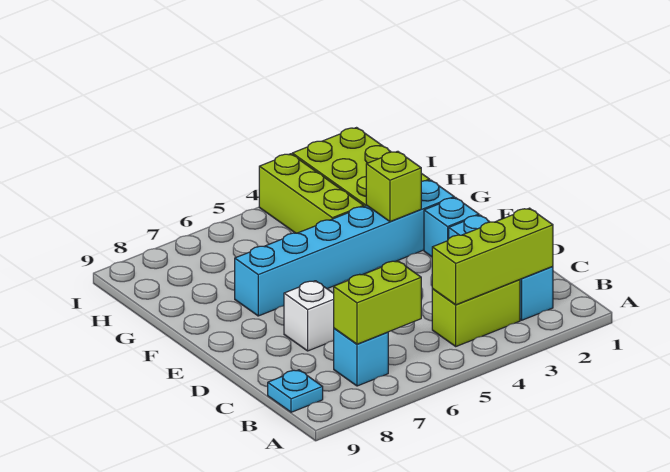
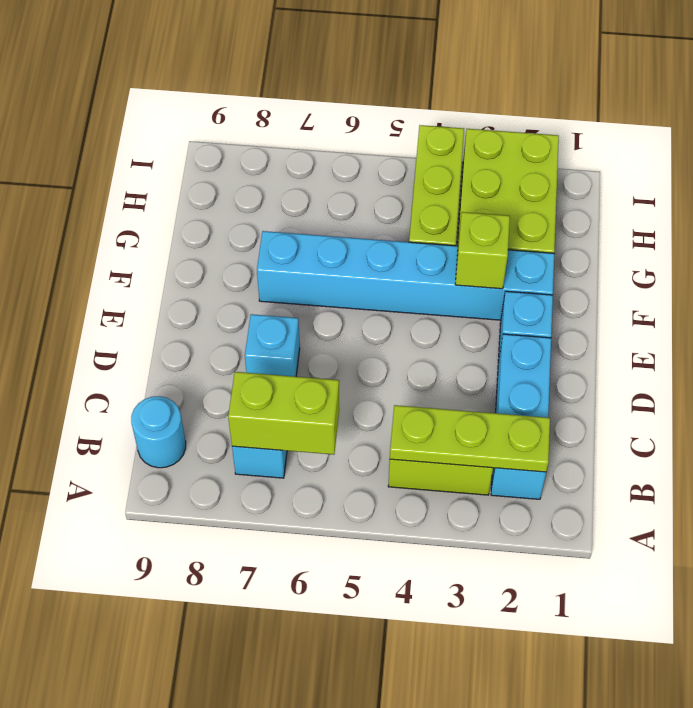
lime brick B2:B4 level 2 -> lime plate B2:B4 level 2
cyan plate B9 level 1 -> cyan round brick B9 level 1
white brick D7 level 1 -> cyan brick D7 level 1

